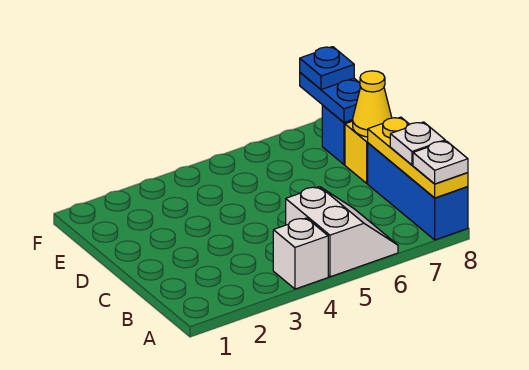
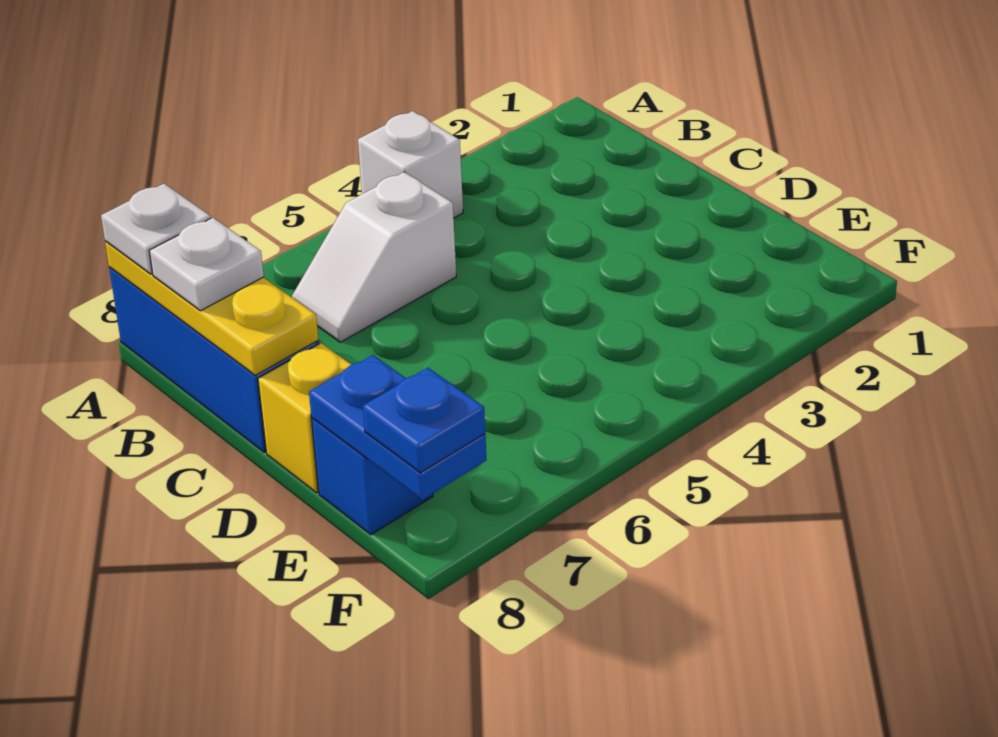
white slope A5:B6 level 1 top 5 -> white slope B5:B6 level 1 top 5
yellow cone D8 level 2 -> none

